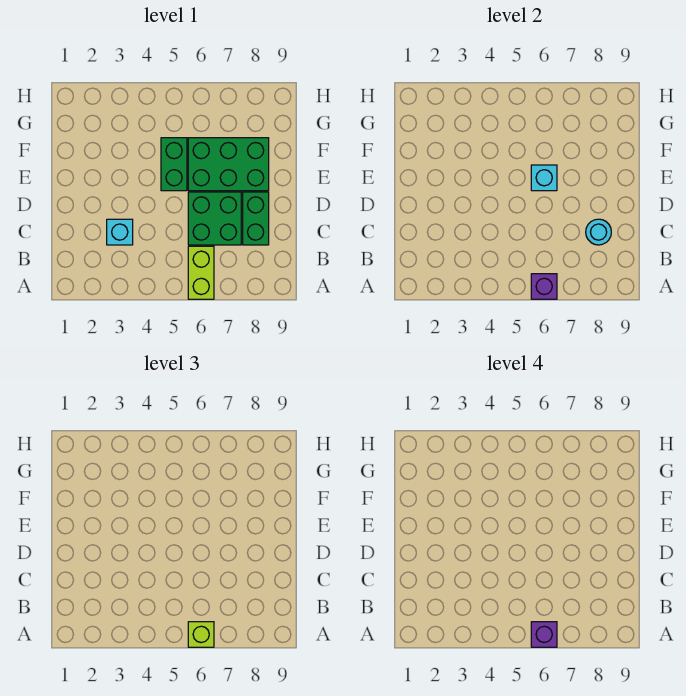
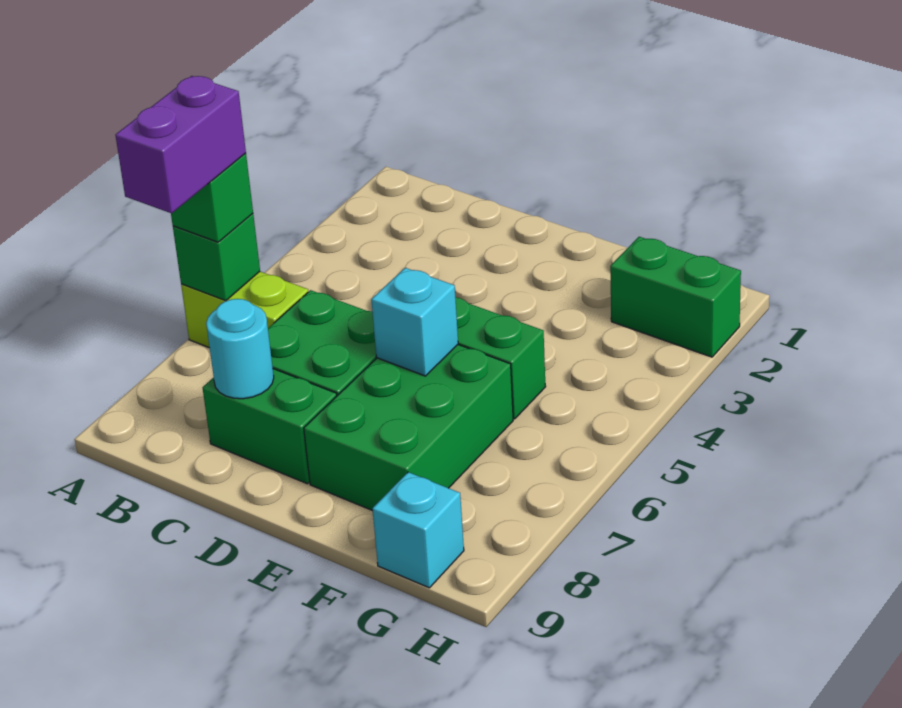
purple brick A6 level 2 -> green brick A6 level 2
lime brick A6 level 3 -> green brick A6 level 3
purple brick A6 level 4 -> purple brick A6:A7 level 4
cyan brick C3 level 1 -> cyan brick G9 level 1
none -> green brick G2:H2 level 1

